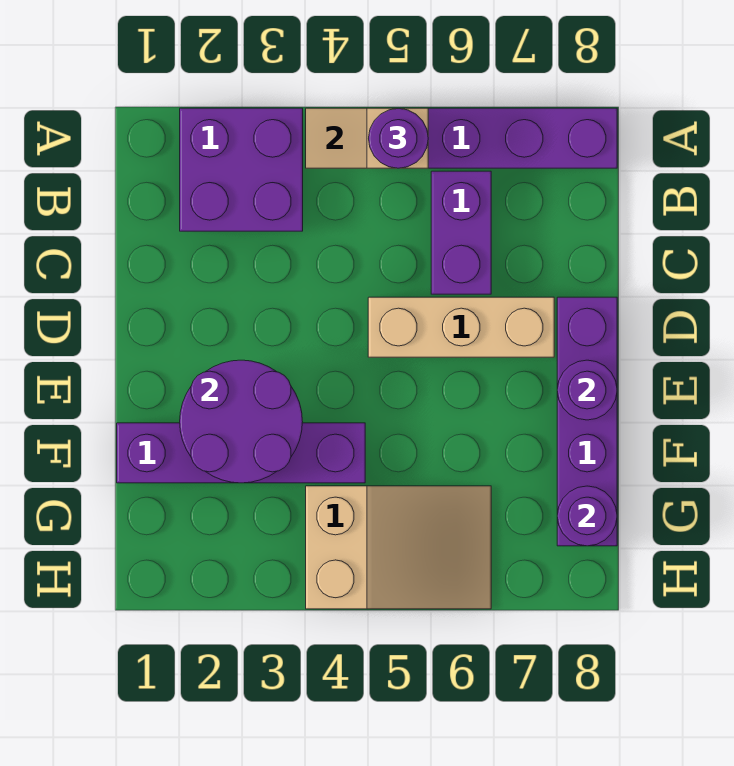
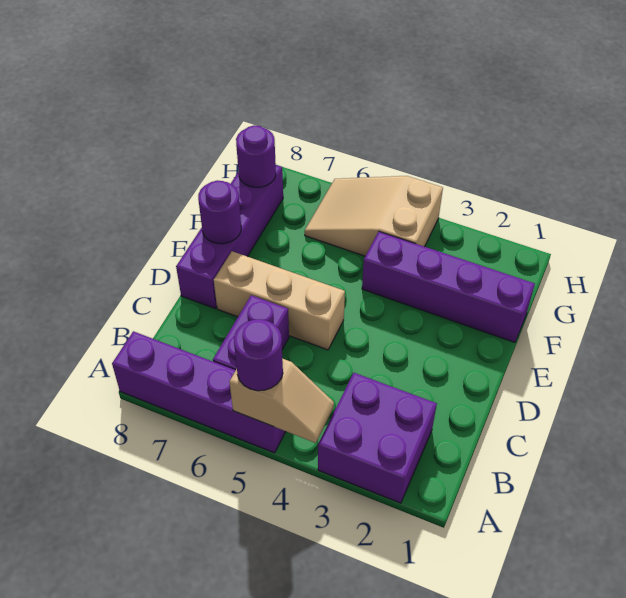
purple round brick E2:F3 level 2 -> none

